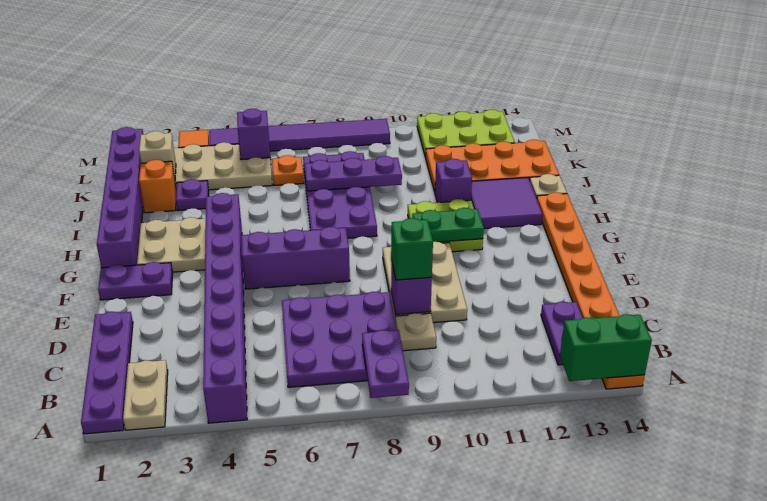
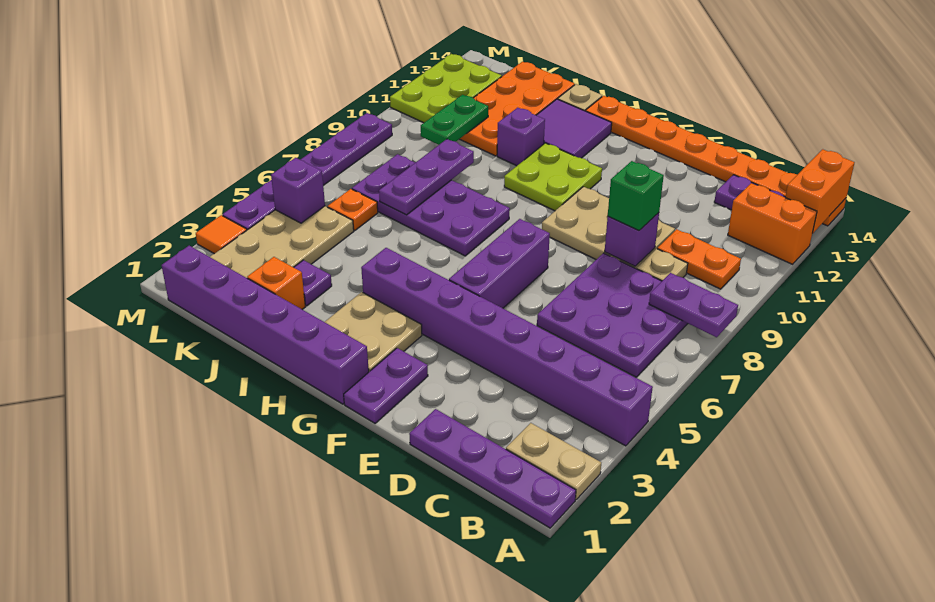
none -> orange brick A12:B12 level 1
green brick A13:A14 level 2 -> orange brick A13:A14 level 2
none -> orange plate B10:C10 level 1
green plate G10:G11 level 2 -> green plate K10:K11 level 2
tan brick K2 level 2 -> none
purple tile M4:M9 level 1 -> purple plate M4:M9 level 1

